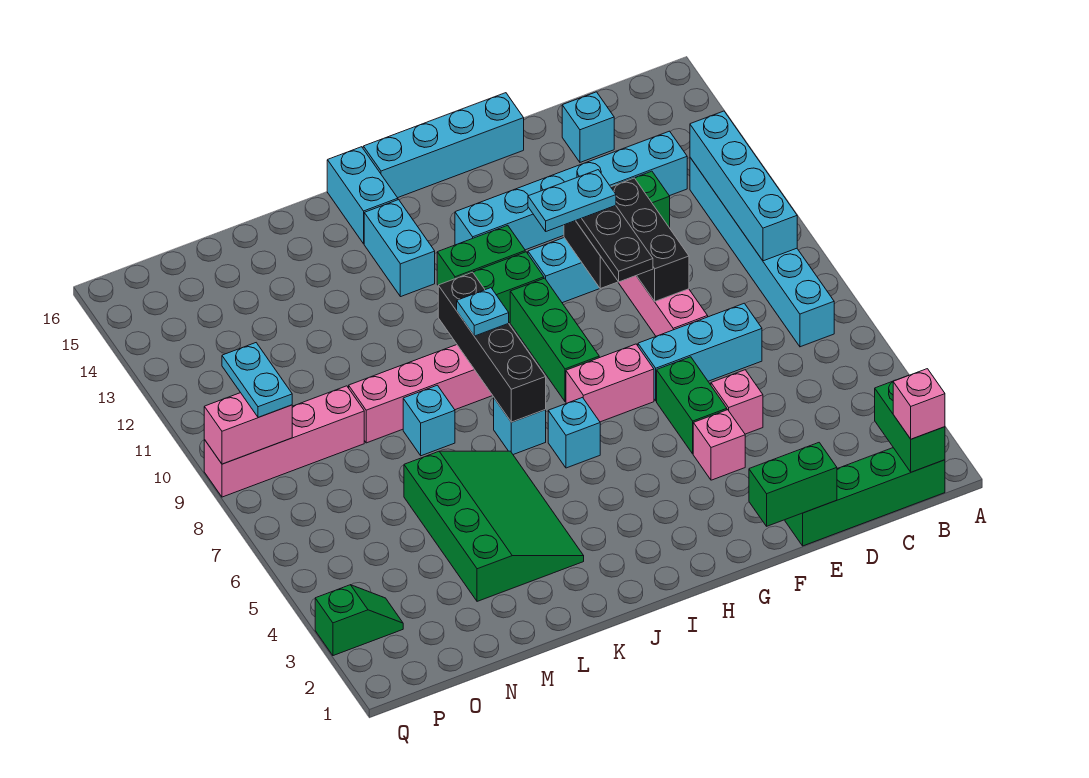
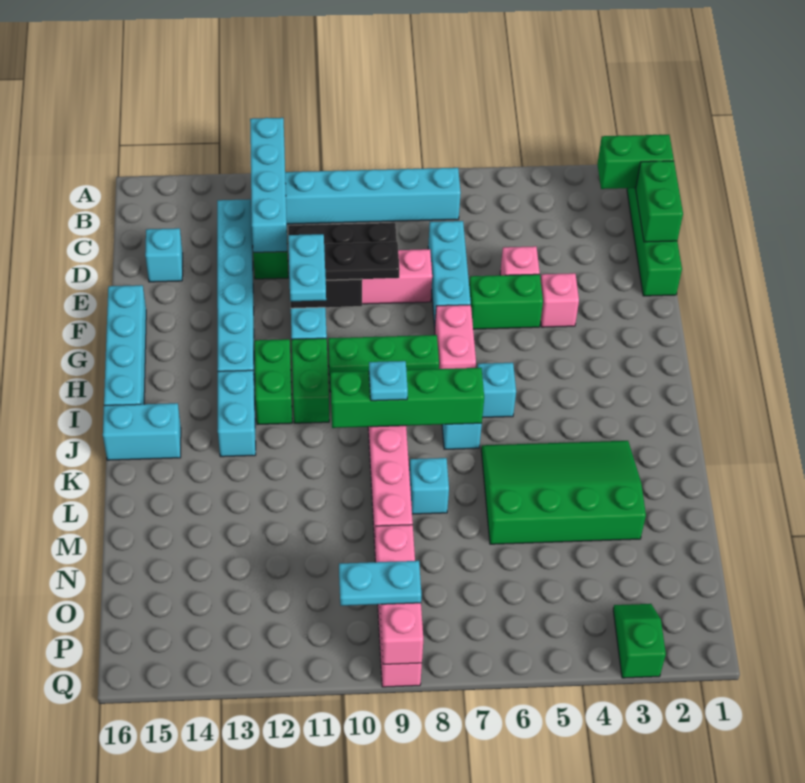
pink brick B1 level 3 -> none
cyan brick B9:B12 level 2 -> cyan brick A12:D12 level 2
green brick E1:F1 level 2 -> green brick C1:D1 level 2
black brick J7:J10 level 2 -> green brick J7:J10 level 2
cyan brick J13:J14 level 1 -> cyan brick I13:J13 level 1

